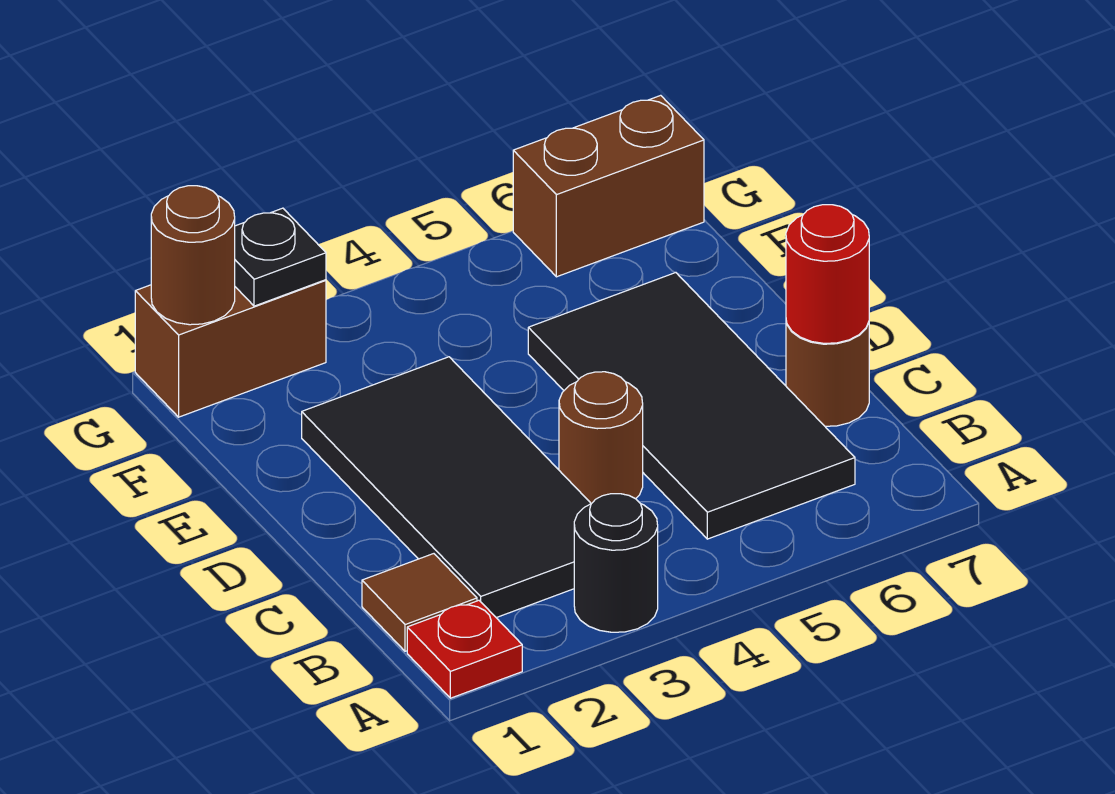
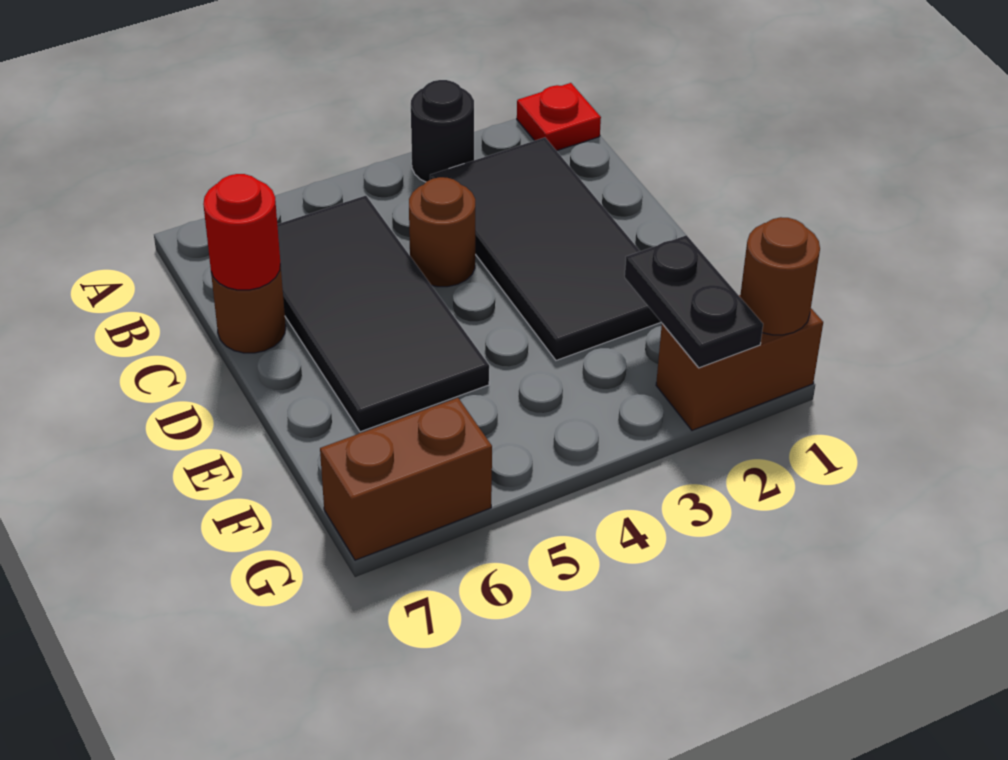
brown tile B1 level 1 -> none
black plate G2 level 2 -> black plate F2:G2 level 2

